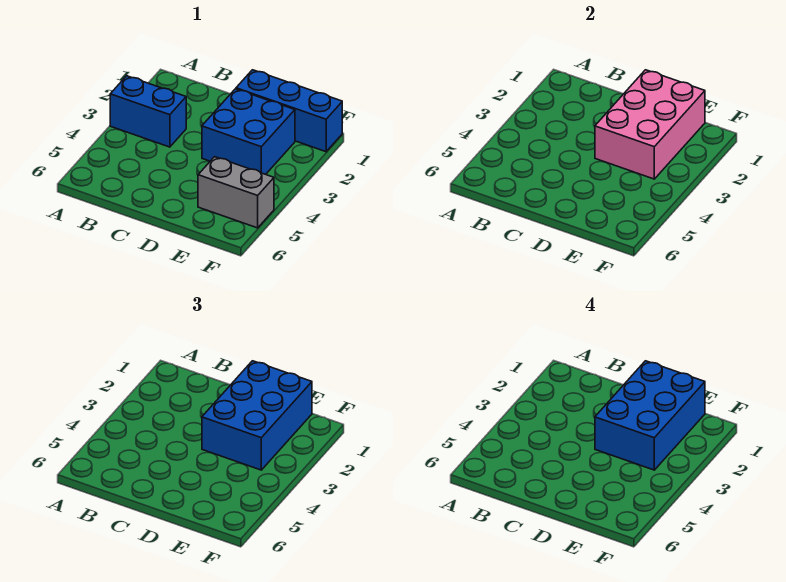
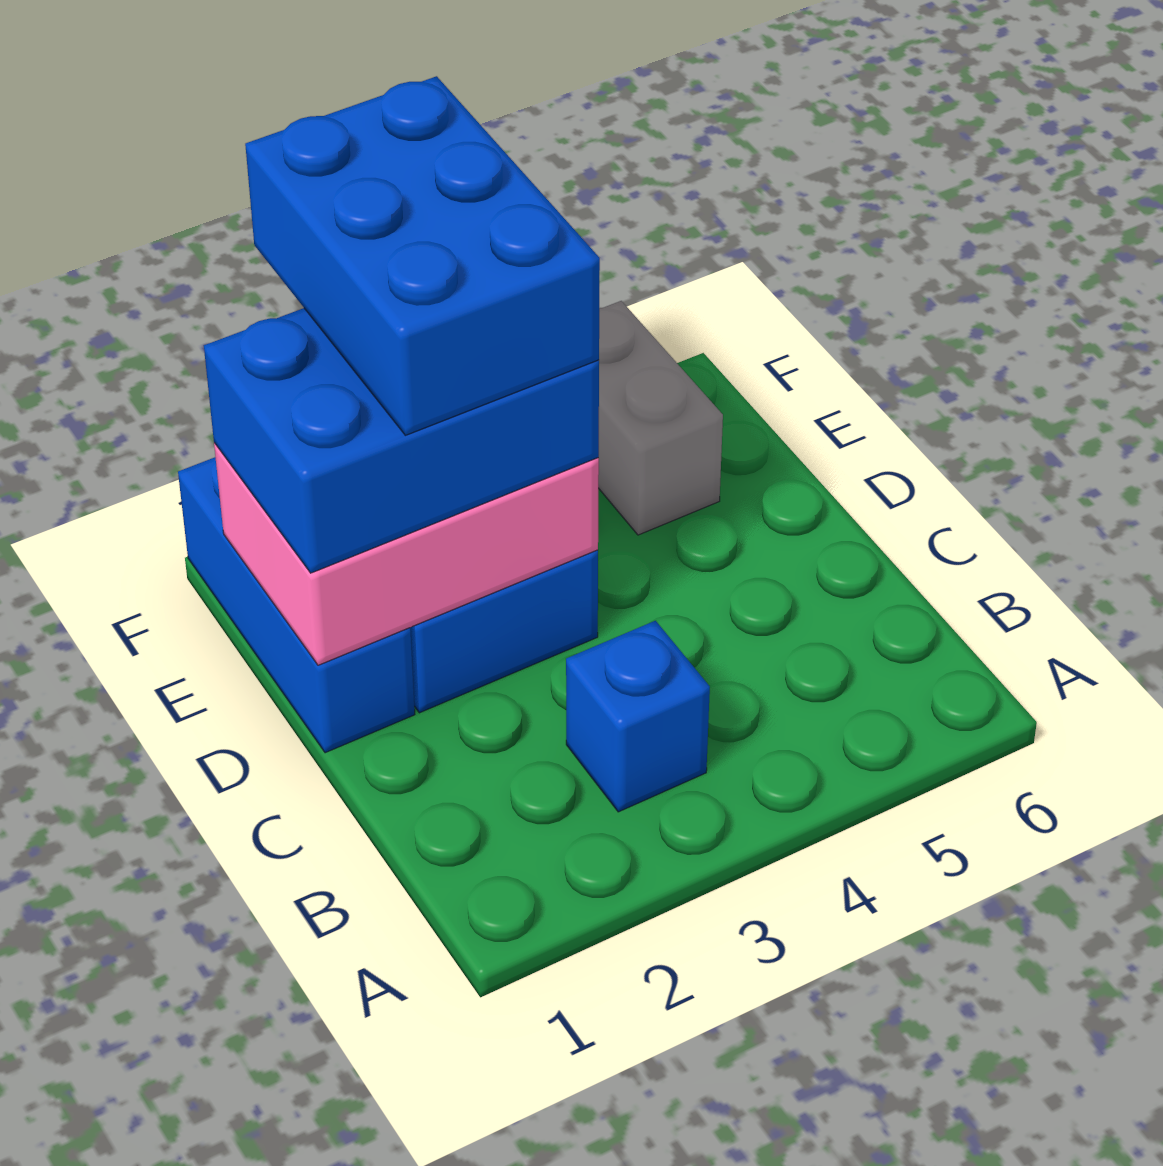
blue brick A3:B3 level 1 -> blue brick B3 level 1
blue brick D1:E3 level 4 -> blue brick D2:F3 level 4

